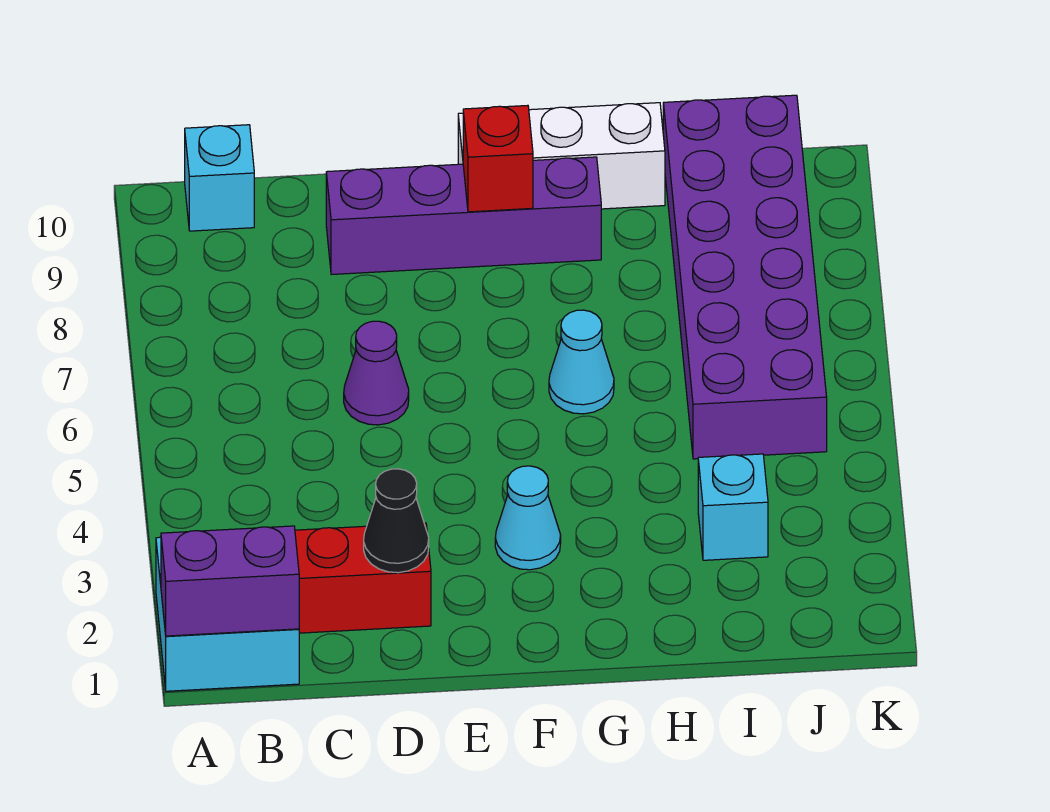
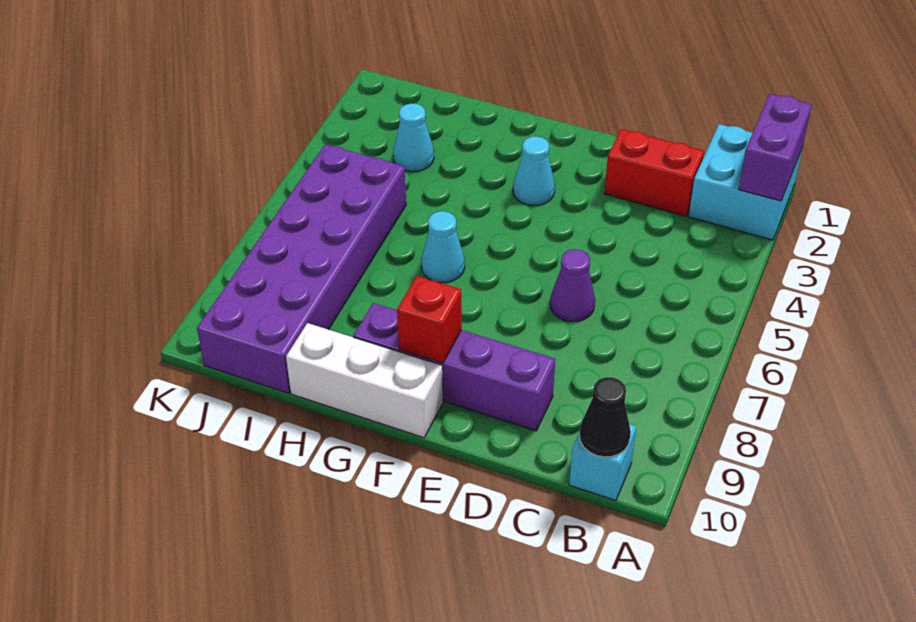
purple brick A1:B1 level 2 -> purple brick A1:A2 level 2
black cone D2 level 2 -> black cone B10 level 2
cyan brick I3 level 1 -> cyan cone I3 level 1

